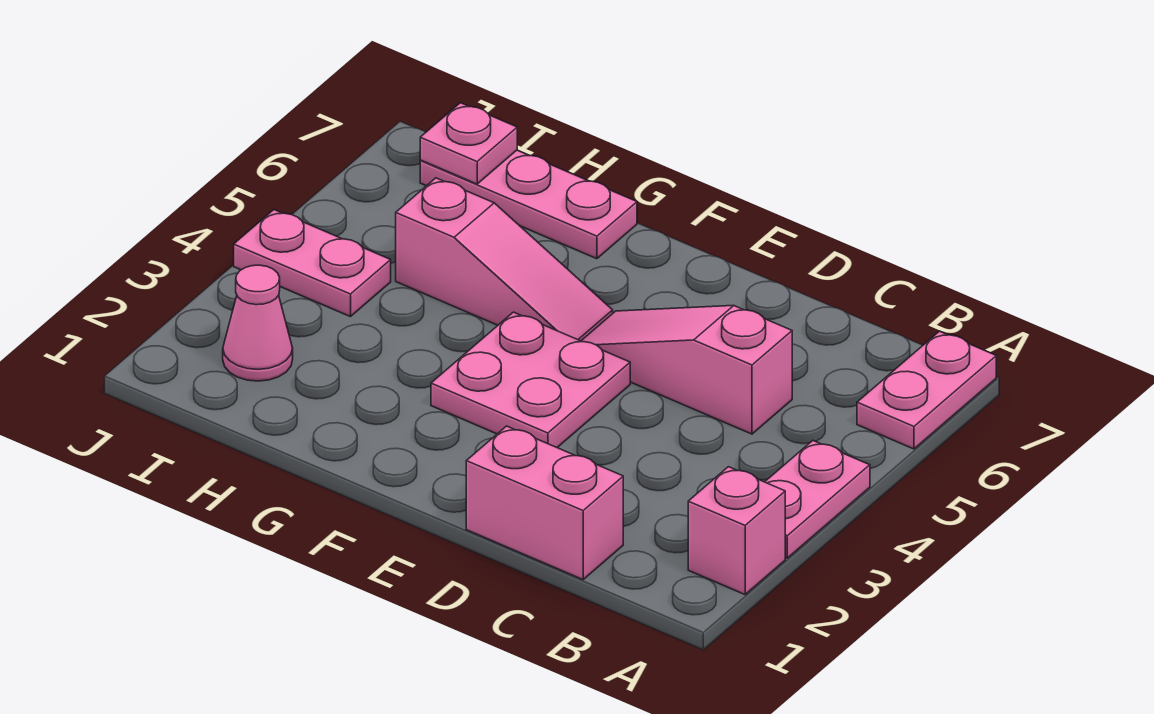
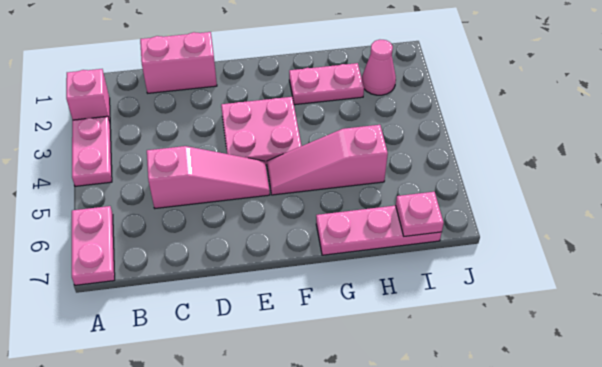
pink plate I4:J4 level 1 -> pink plate G2:H2 level 1

